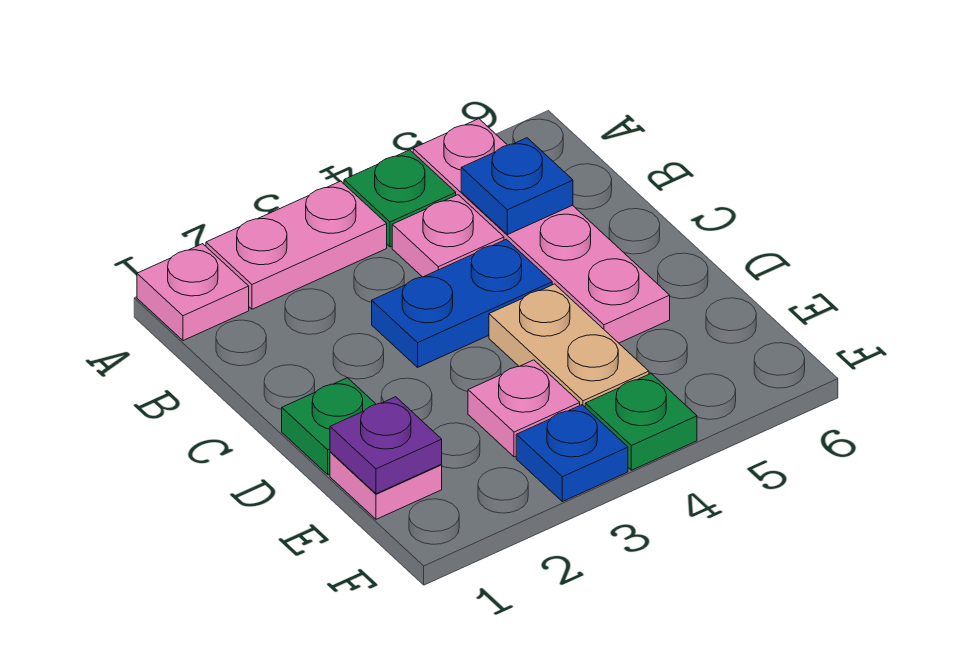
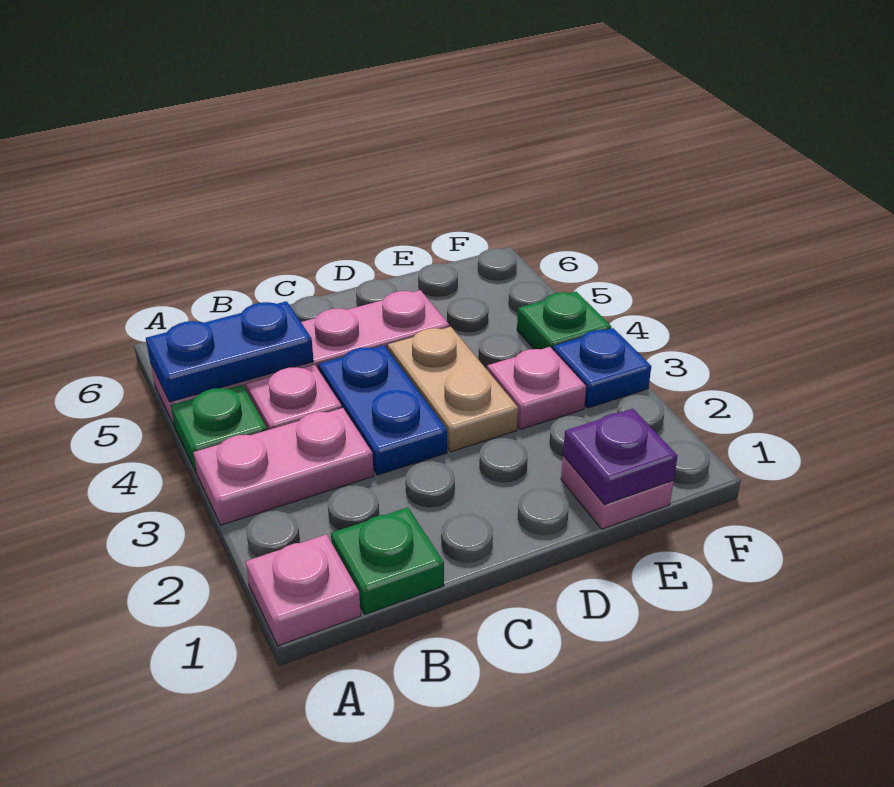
pink plate A2:A3 level 1 -> pink plate A3:B3 level 1
blue plate B5 level 2 -> blue plate A5:B5 level 2
green plate D1 level 1 -> green plate B1 level 1
tan plate D4:E4 level 1 -> tan plate D3:D4 level 1

